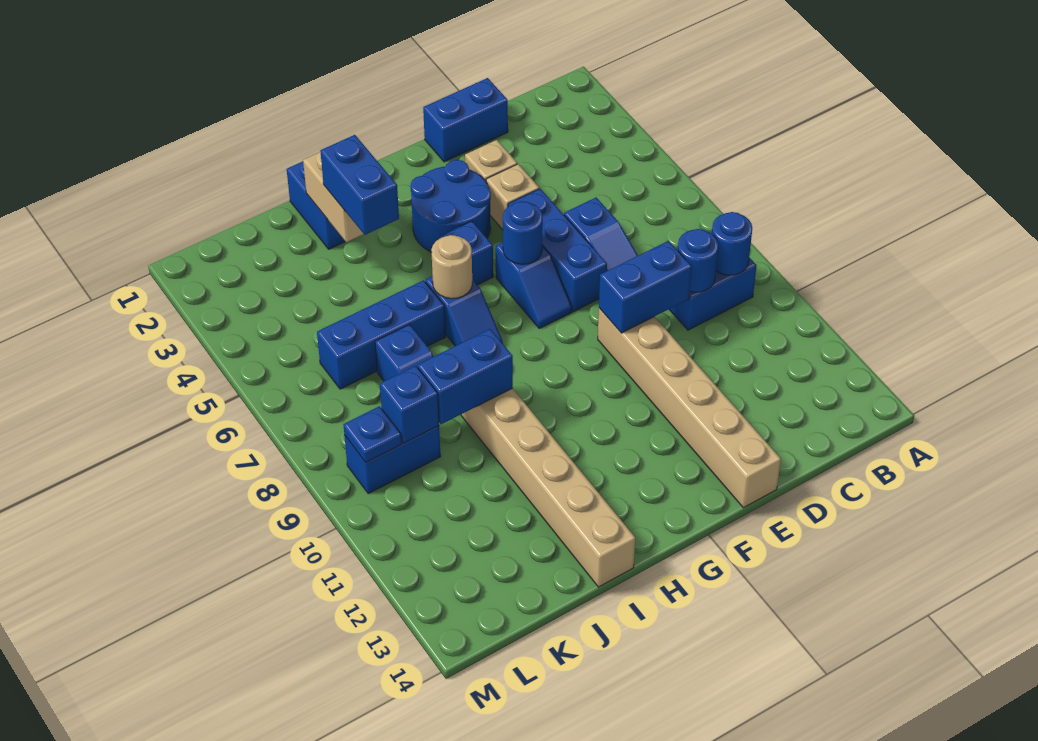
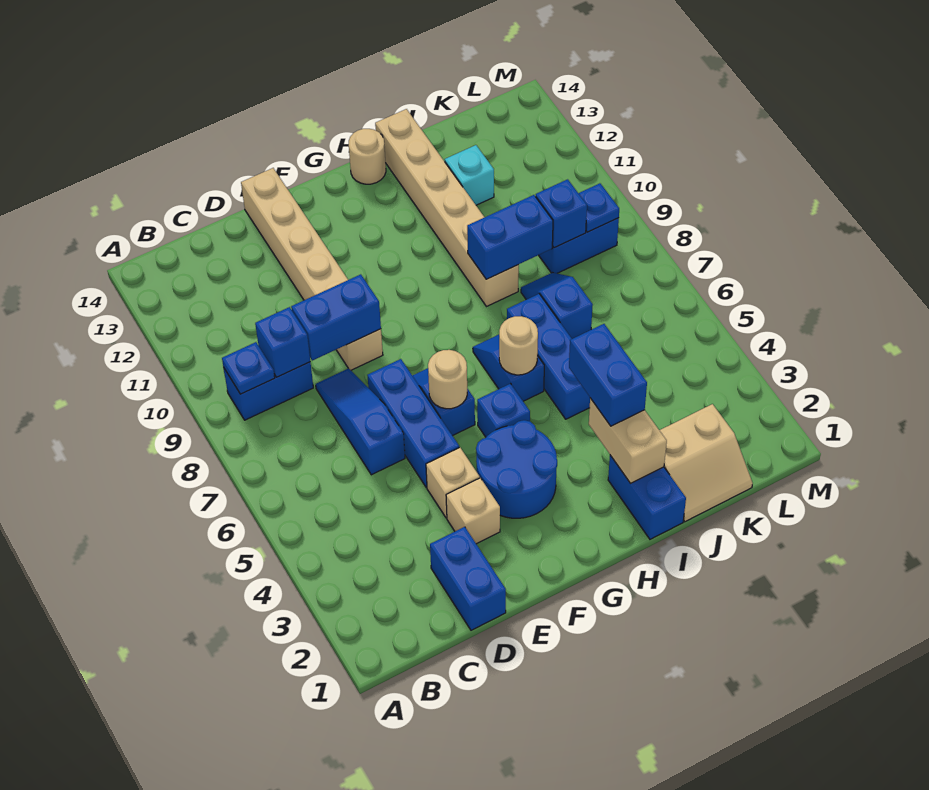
blue round brick B9 level 2 -> blue plate B9 level 2
blue round brick C9 level 2 -> blue brick C9 level 2
blue brick D1:E1 level 1 -> blue brick D1:D2 level 1
blue round brick F6 level 2 -> tan round brick F6 level 2
none -> tan round brick H14 level 1
blue brick I6:K6 level 1 -> blue brick I5:I7 level 1
none -> tan slope J1:K2 level 1 top 2
none -> cyan brick J12 level 1

